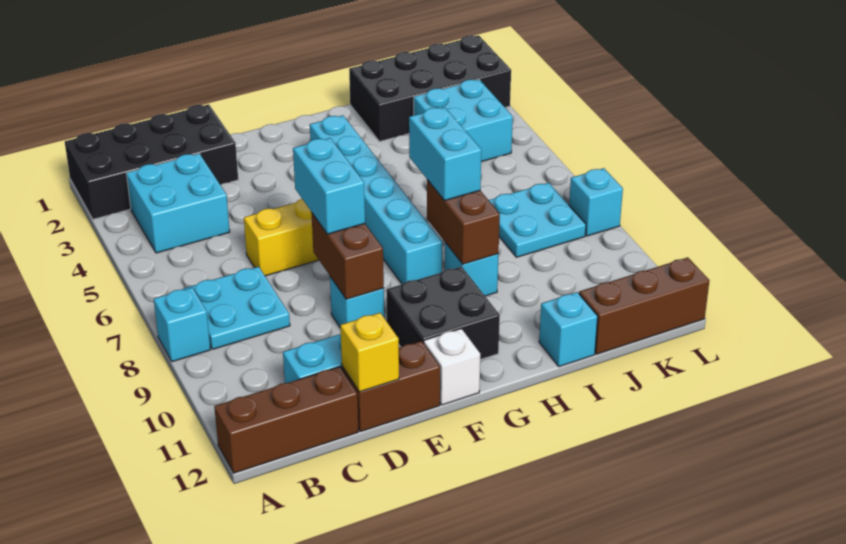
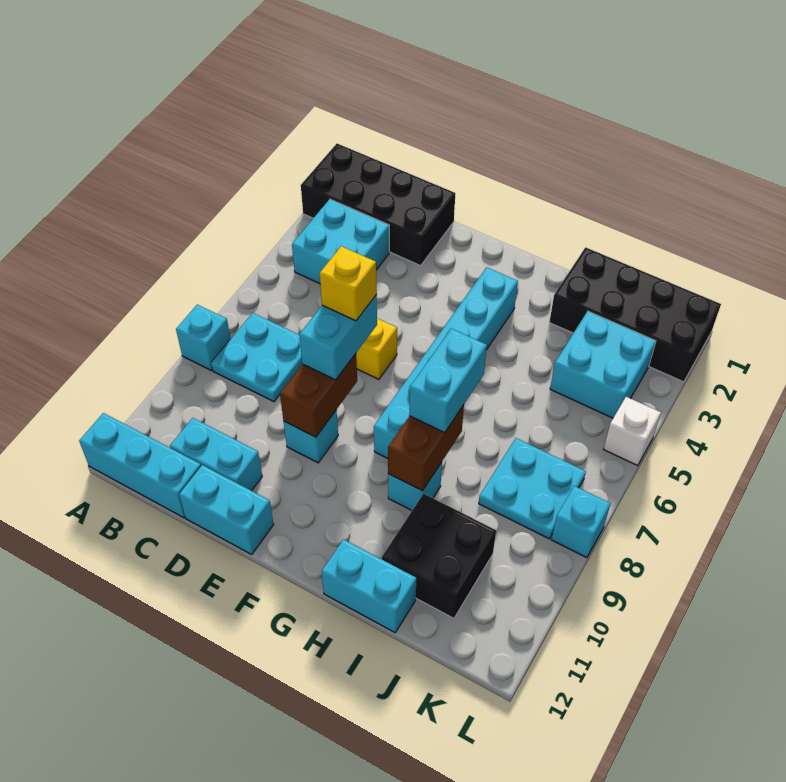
brown brick A12:C12 level 1 -> cyan brick A12:C12 level 1
brown brick D12:E12 level 1 -> cyan brick D12:E12 level 1
yellow brick D12 level 2 -> yellow brick E7 level 4
black brick F10:G11 level 1 -> black brick I10:J11 level 1
white brick F12 level 1 -> white brick L5 level 1
cyan brick I12 level 1 -> cyan brick H12:I12 level 1
brown brick J12:L12 level 1 -> none

